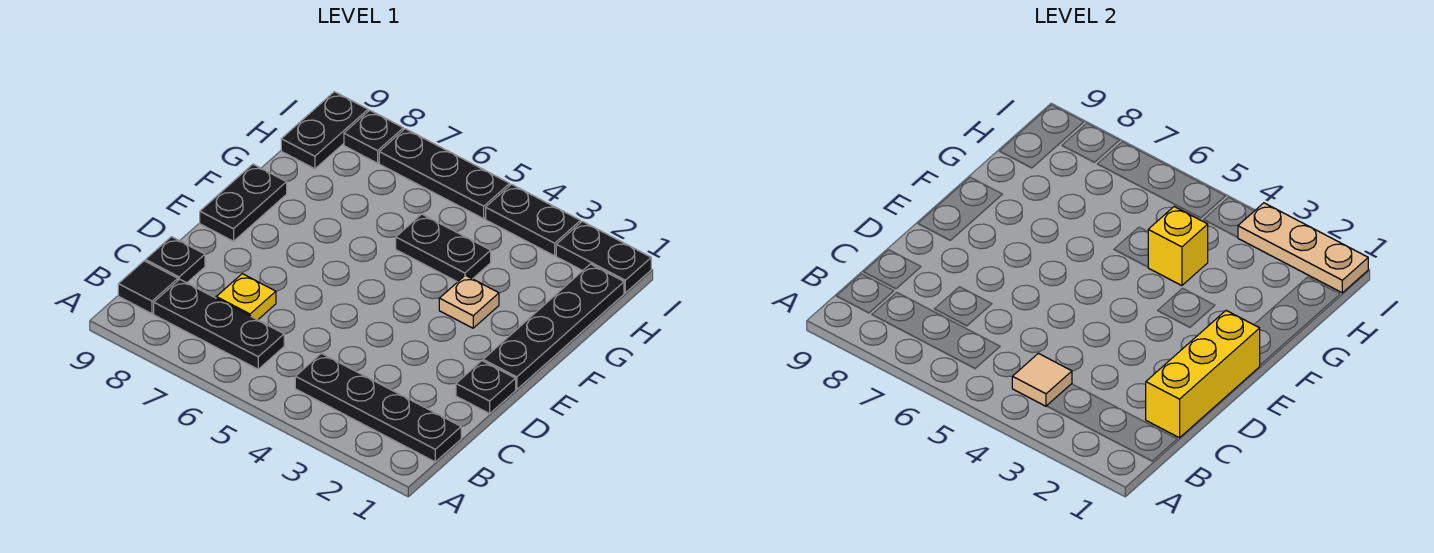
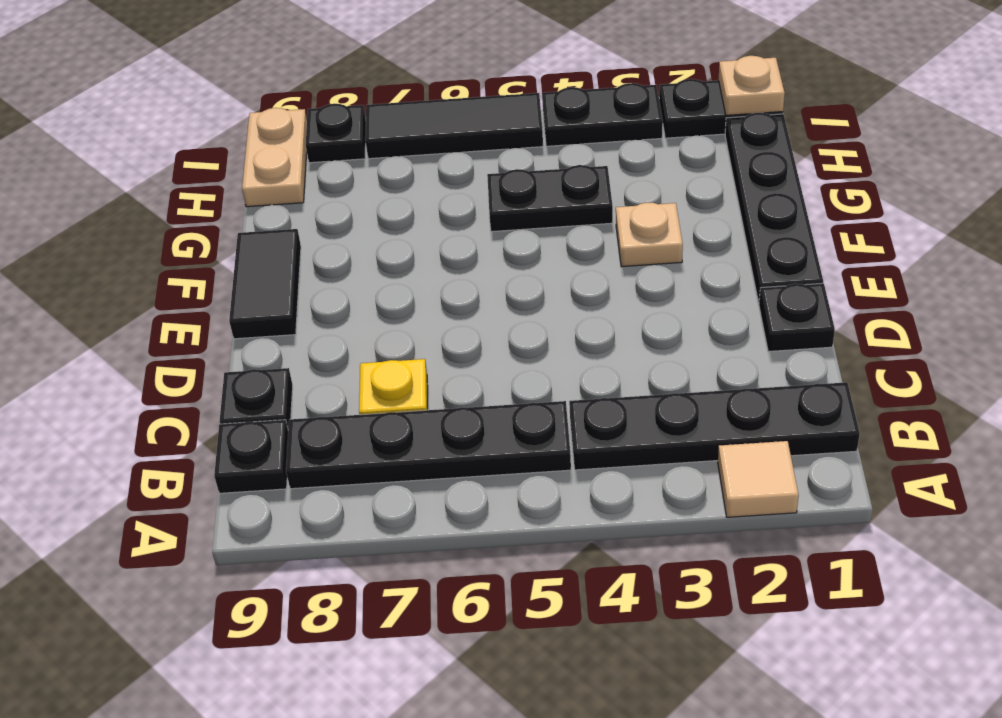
tan tile B4 level 2 -> tan tile A2 level 1
black plate B6:B8 level 1 -> black plate B5:B8 level 1
black tile B9 level 1 -> black plate B9 level 1
yellow brick C1:E1 level 2 -> none
black plate E9:F9 level 1 -> black tile E9:F9 level 1
yellow brick G4 level 2 -> none
black plate H9:I9 level 1 -> tan plate H9:I9 level 1
tan plate I1:I3 level 2 -> tan plate I1 level 2
black plate I5:I7 level 1 -> black tile I5:I7 level 1

